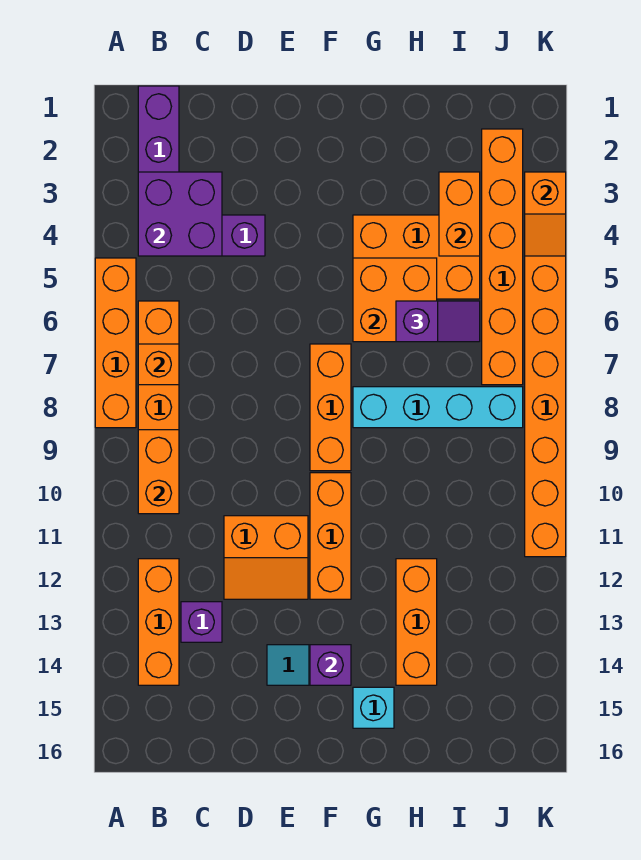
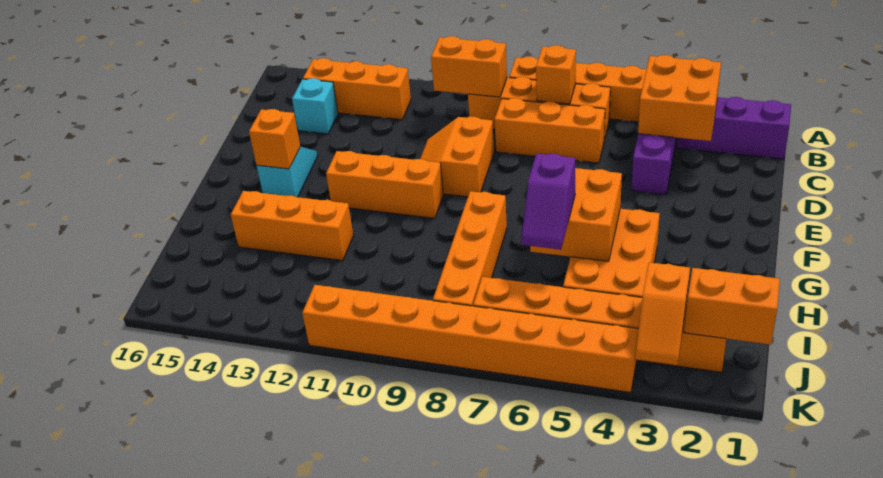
purple brick B3:C4 level 2 -> orange brick B3:C4 level 2
purple brick C13 level 1 -> none
orange slope D11:E12 level 1 top 11 -> orange slope D9:E10 level 1 top 9
orange brick F7:F9 level 1 -> orange brick C6:C8 level 1
purple brick F14 level 2 -> orange brick F14 level 2
cyan brick G8:J8 level 1 -> orange brick G8:J8 level 1
cyan brick G15 level 1 -> cyan brick C14 level 1
orange brick I3:I4 level 2 -> orange brick J1:J2 level 2
orange slope K3:K4 level 2 top 3 -> orange slope J3:K3 level 2 top J

